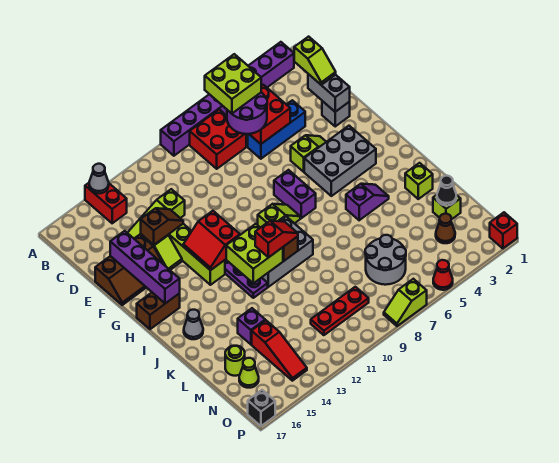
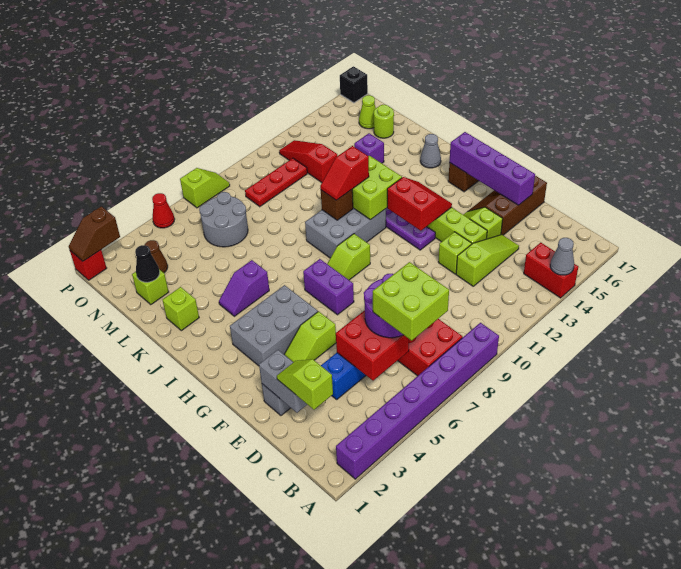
none -> lime brick E12 level 1
brown slope E13:E14 level 2 top 14 -> brown slope P1:P2 level 2 top 2
red slope M14:O14 level 1 top M -> red slope M12:O12 level 1 top M

